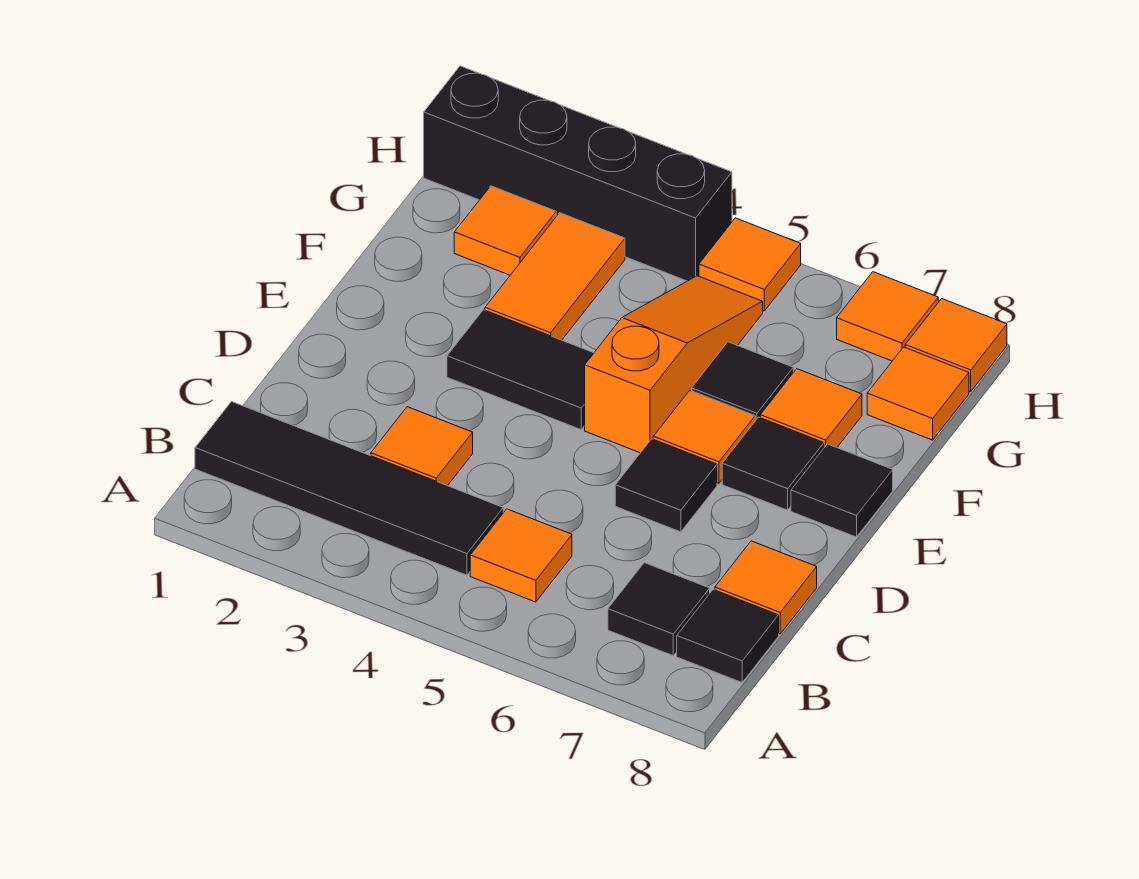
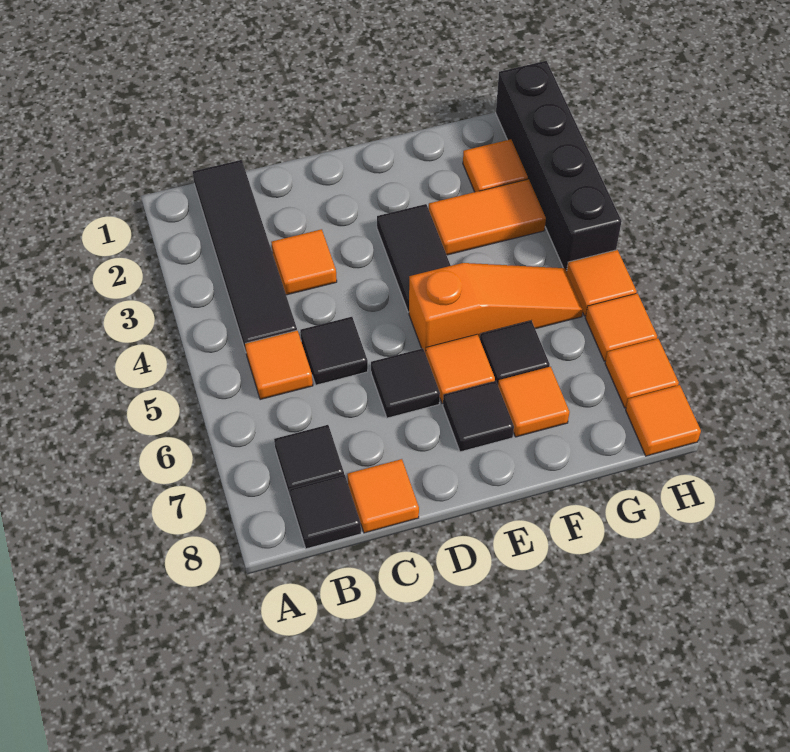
black tile E8 level 1 -> black tile C5 level 1
orange tile G8 level 1 -> orange tile H6 level 1

